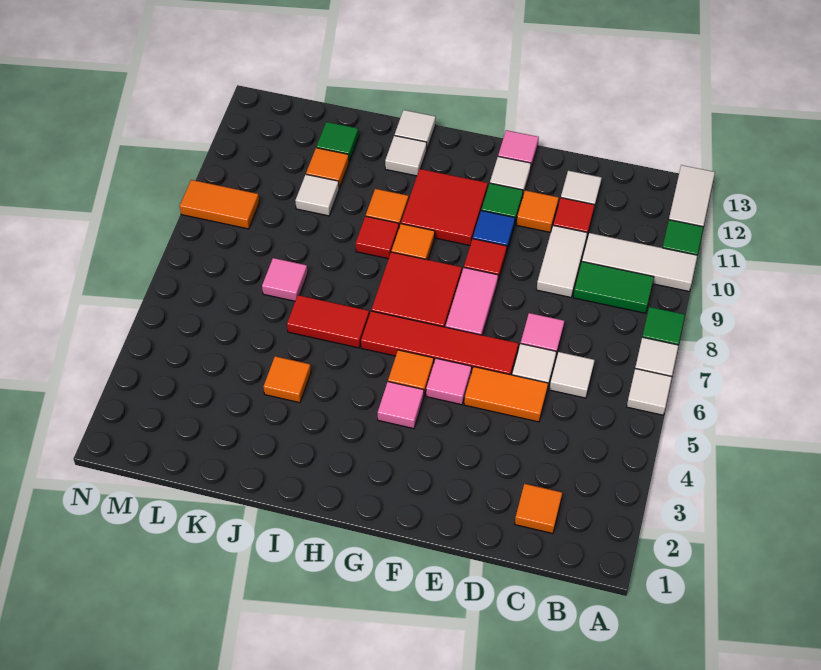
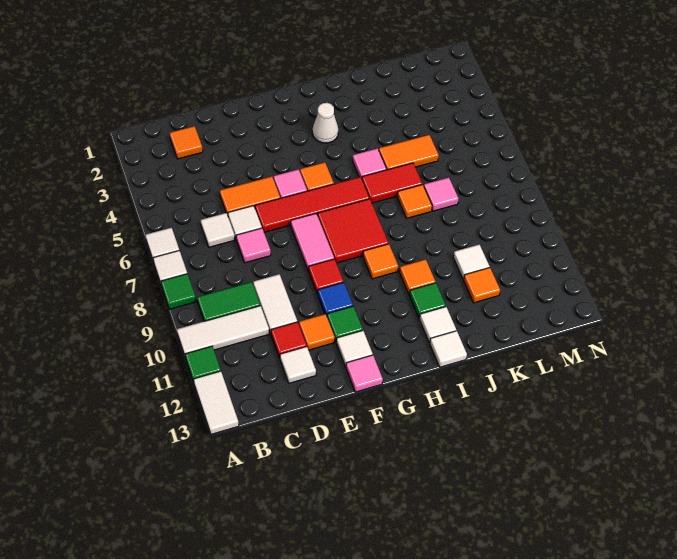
pink tile G4 level 1 -> pink tile I5 level 1
red tile G10:H11 level 1 -> none
none -> white cone H3 level 1
red tile I9 level 1 -> none
orange tile J4 level 1 -> orange tile J7 level 1
green tile K12 level 1 -> green tile I11 level 1
orange tile M9:N9 level 1 -> orange tile J5:K5 level 1

